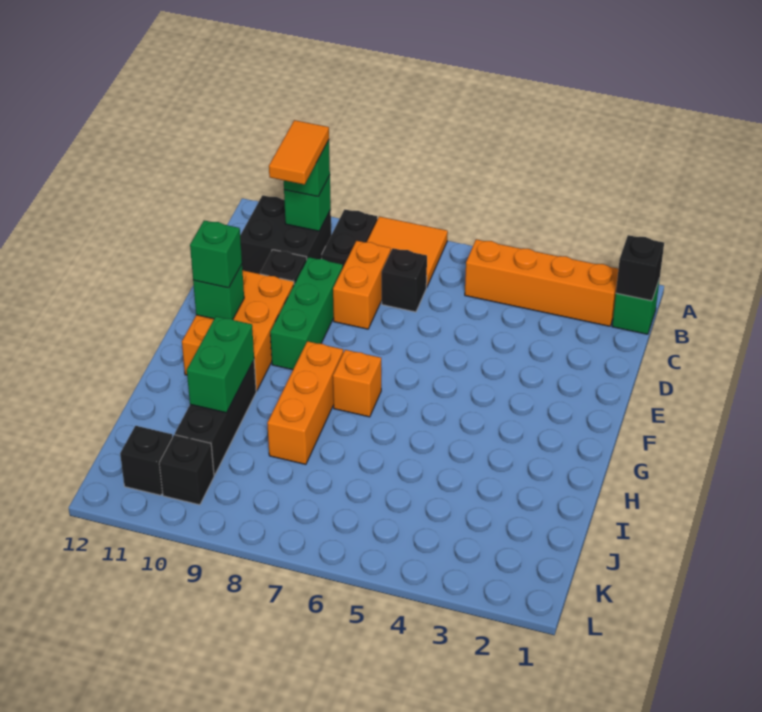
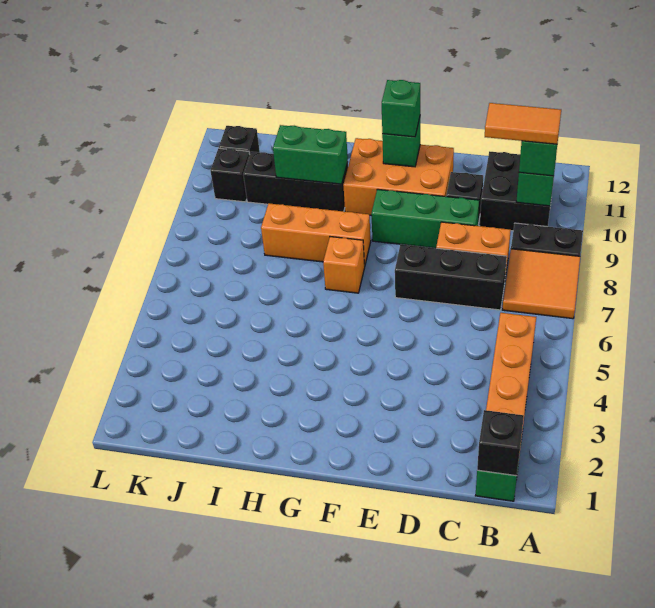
black brick C7 level 1 -> black brick C7:E7 level 1

